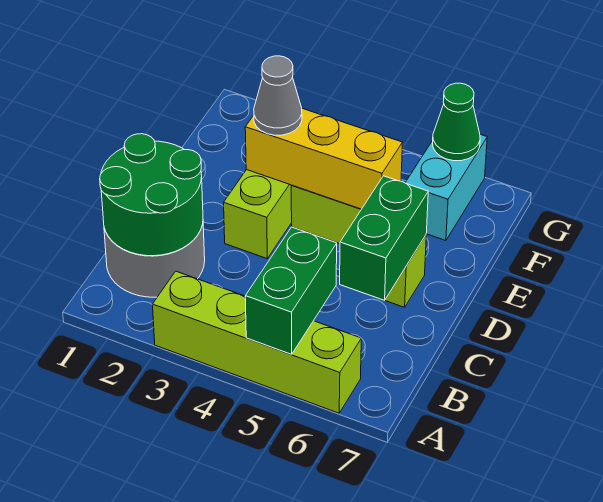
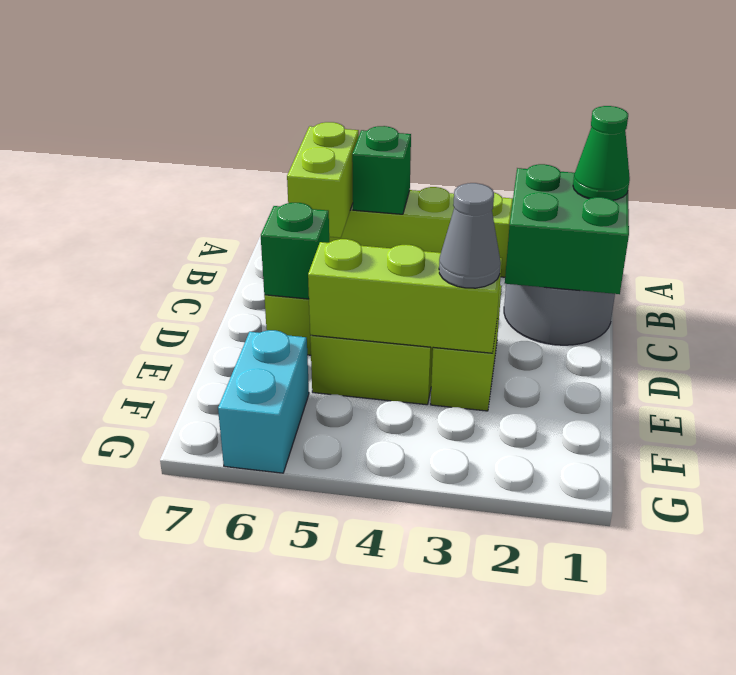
green brick A5:B5 level 2 -> green brick A5 level 2
none -> lime brick A6:B6 level 2
green round brick B1:C2 level 2 -> green brick B1:C2 level 2
green brick C6:D6 level 2 -> green brick D6 level 2
yellow brick E3:E5 level 2 -> lime brick E3:E5 level 2
green cone G6 level 2 -> green cone B1 level 3

